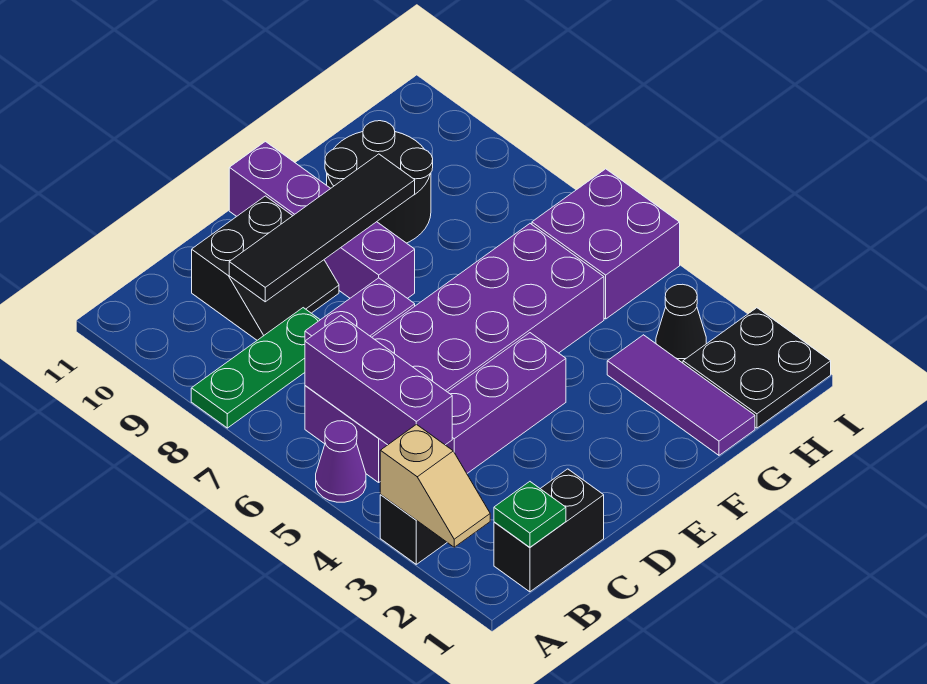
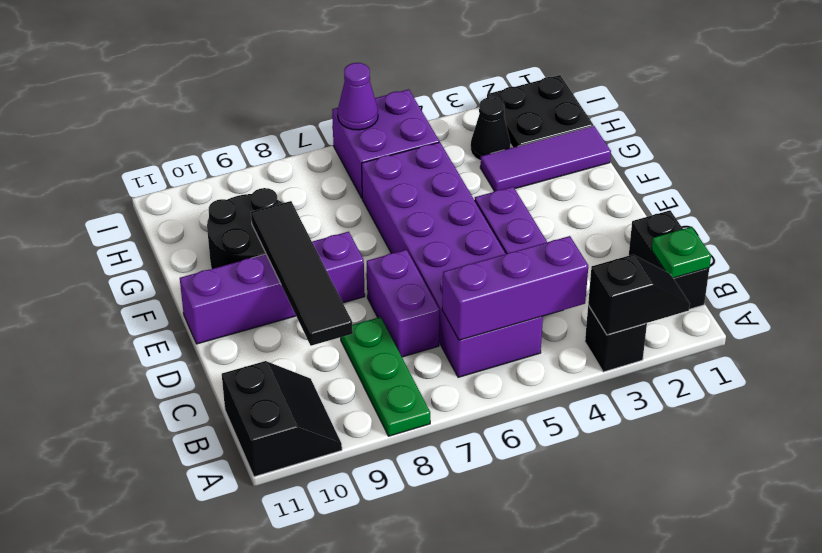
tan slope A2:A3 level 2 top 3 -> black slope A2:A3 level 2 top 3
purple cone A5 level 1 -> purple cone I6 level 2
black slope C9:D10 level 1 top 10 -> black slope A10:B11 level 1 top 11

